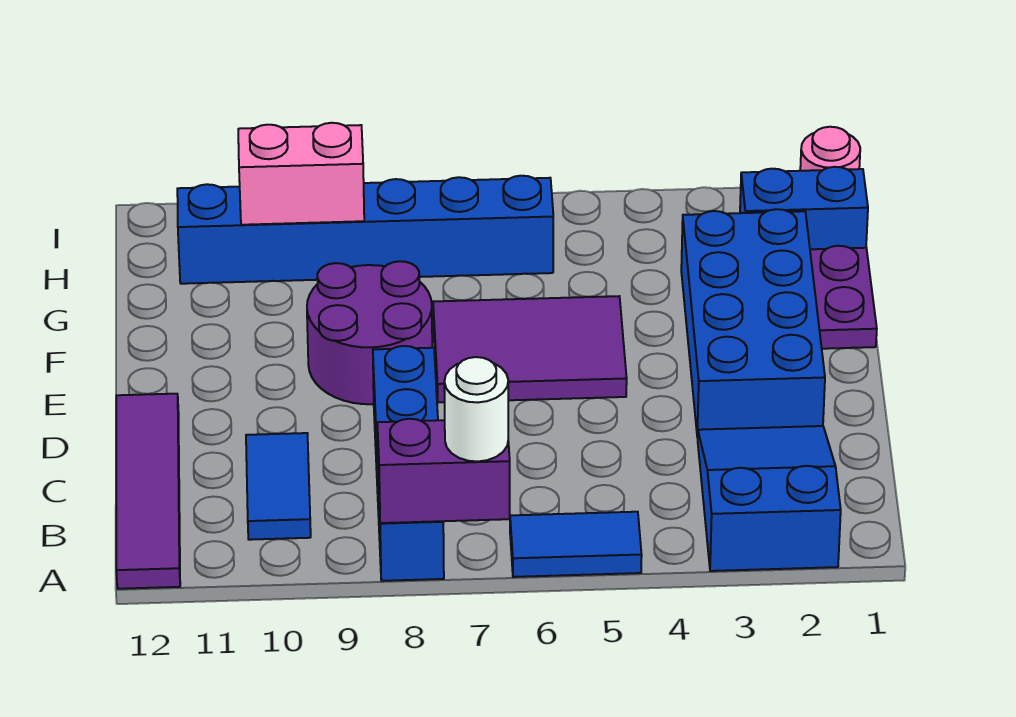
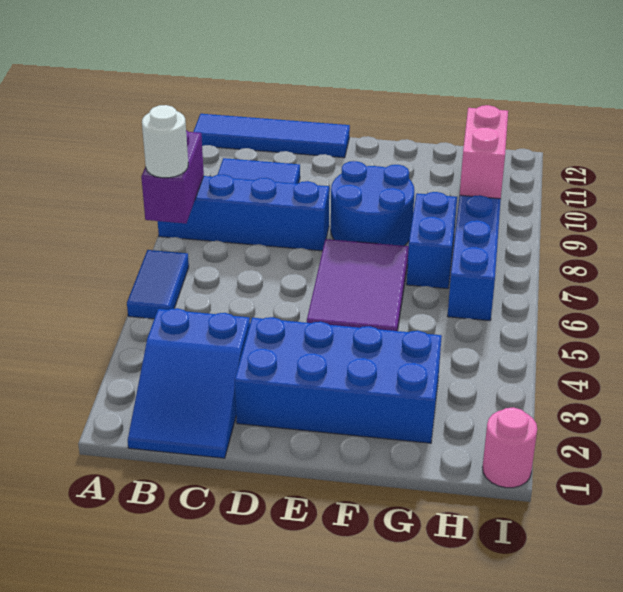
blue slope A2:C3 level 1 top A -> blue slope B1:C3 level 1 top 3
purple tile A12:D12 level 1 -> blue tile A12:D12 level 1
purple round brick E8:F9 level 1 -> blue round brick E8:F9 level 1
purple plate F1:G1 level 1 -> none
blue brick H1:H2 level 1 -> blue brick G7:G8 level 1

